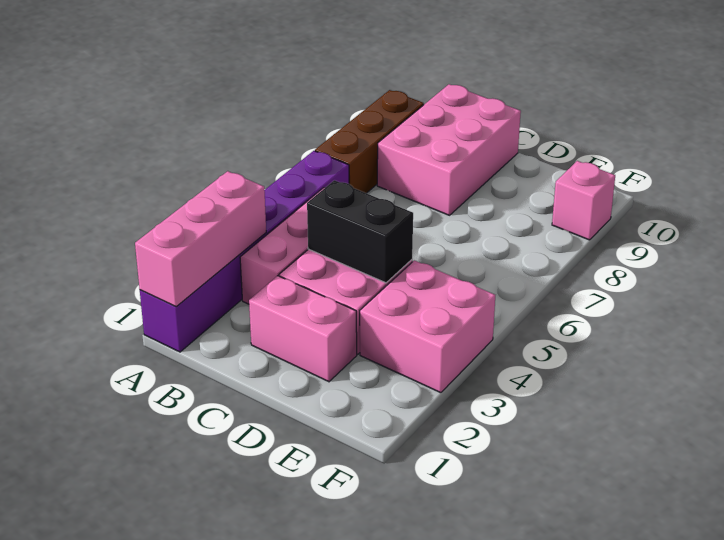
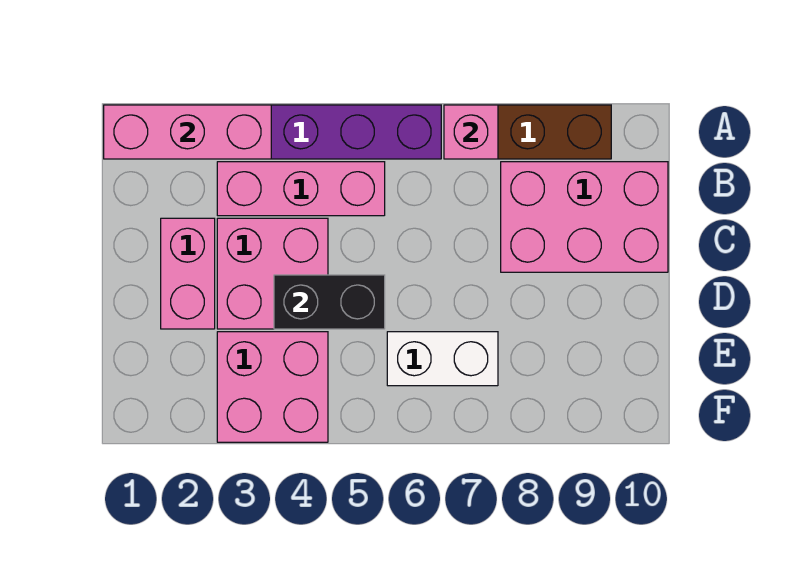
black brick C4:D4 level 2 -> black brick D4:D5 level 2
none -> white brick E6:E7 level 1
pink brick F9 level 1 -> pink brick A7 level 2

